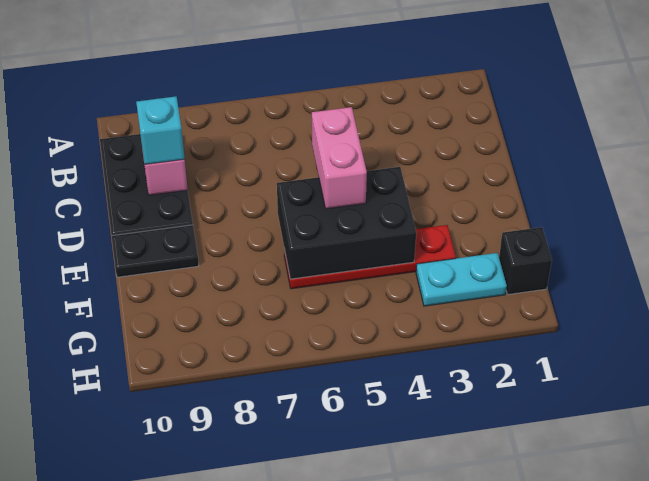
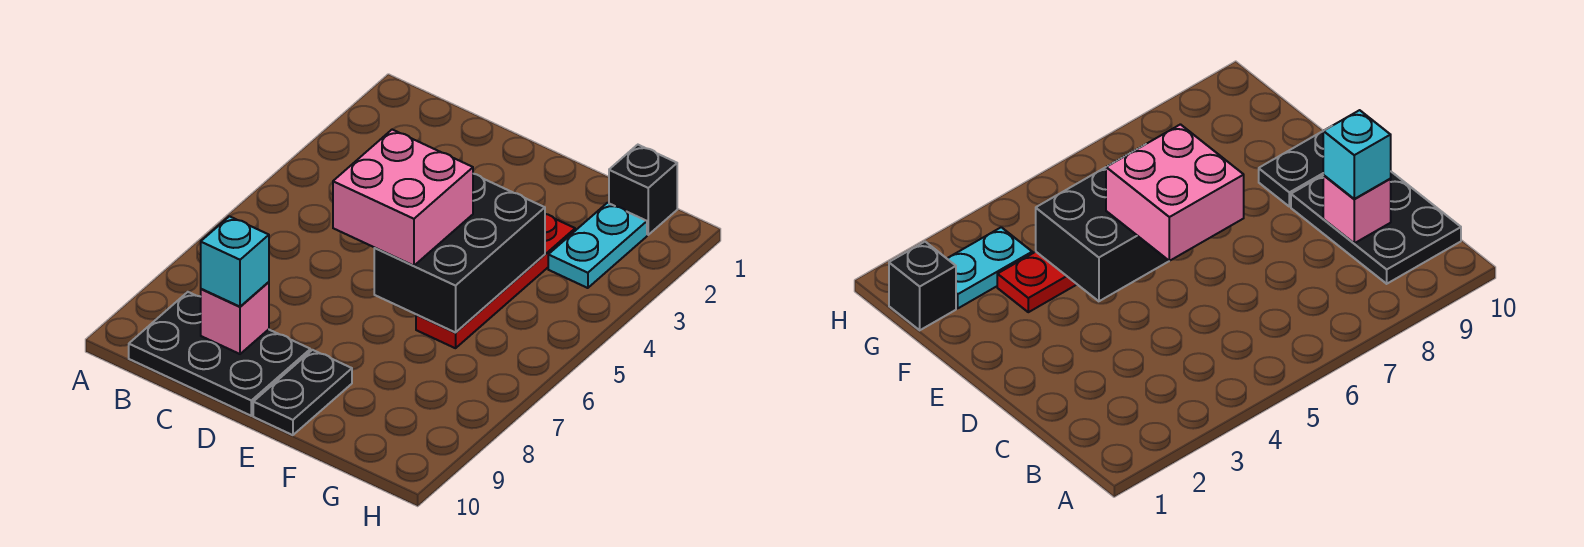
pink brick D5:E5 level 3 -> pink brick D5:E6 level 3

